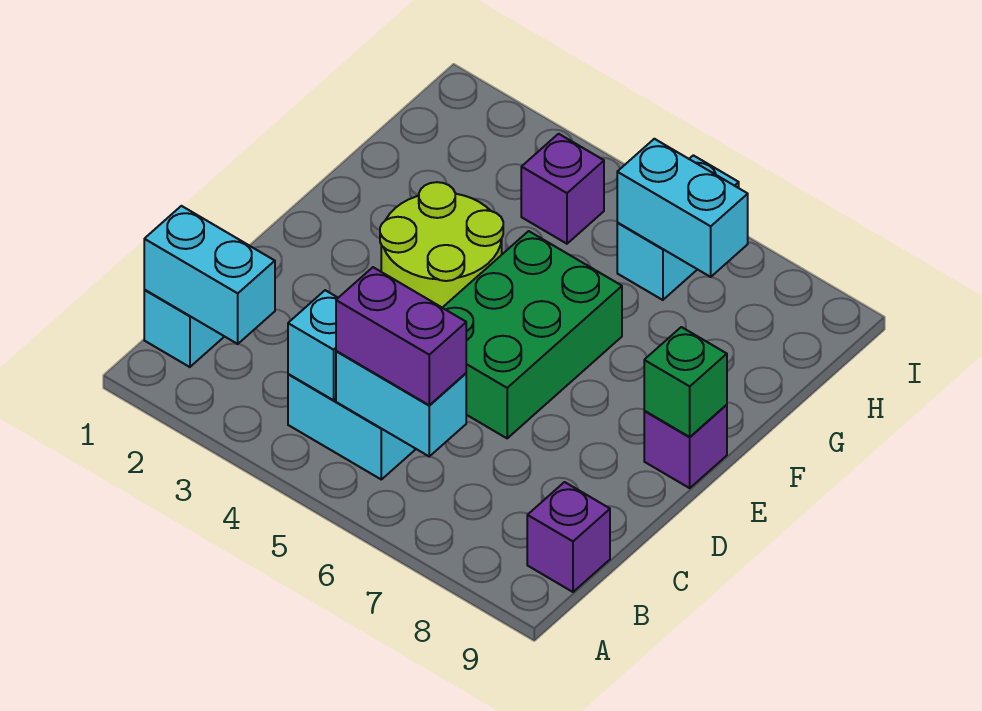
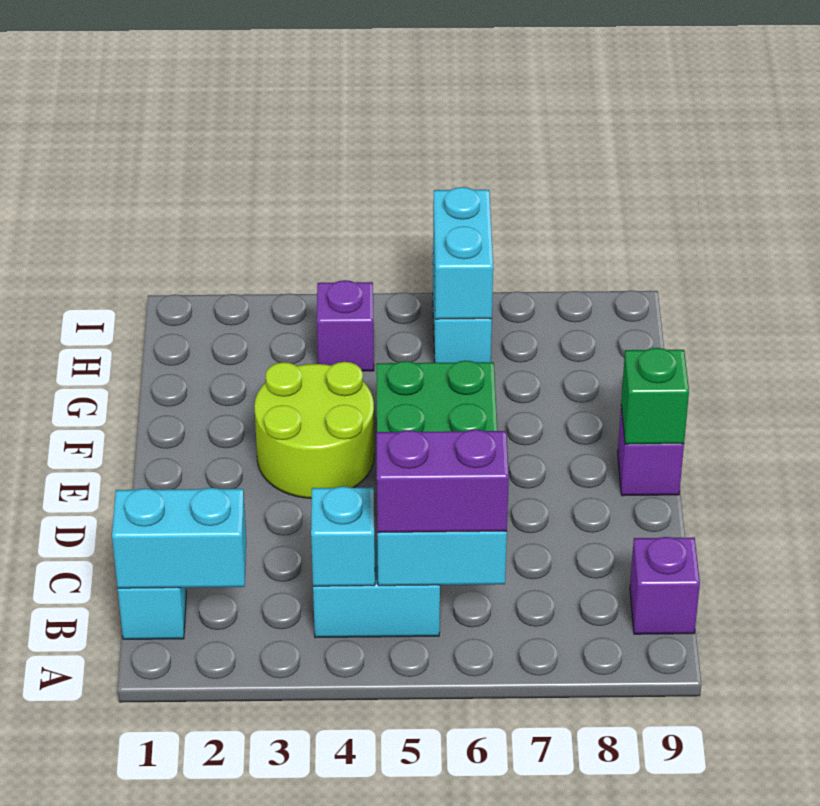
cyan brick H6:H7 level 2 -> cyan brick H6:I6 level 2

